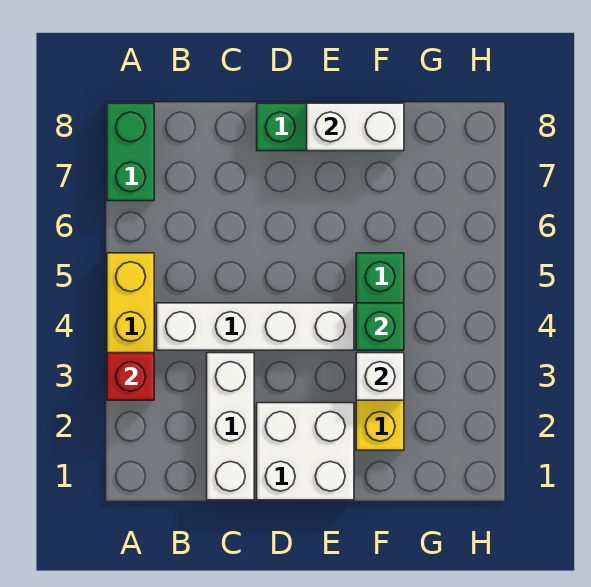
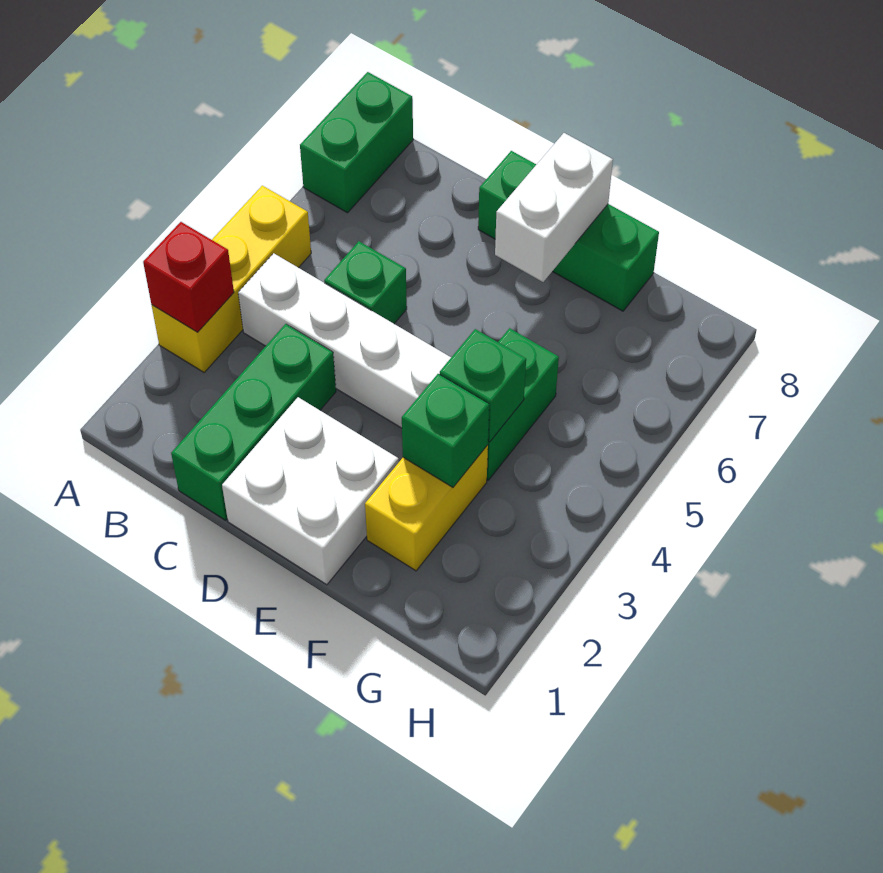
white brick C1:C3 level 1 -> green brick C1:C3 level 1
none -> green brick C5 level 1
white brick E8:F8 level 2 -> white brick E7:E8 level 2
white brick F3 level 2 -> green brick F3 level 2

